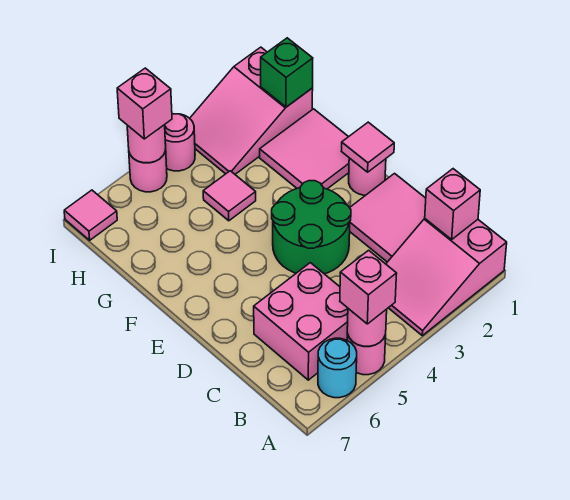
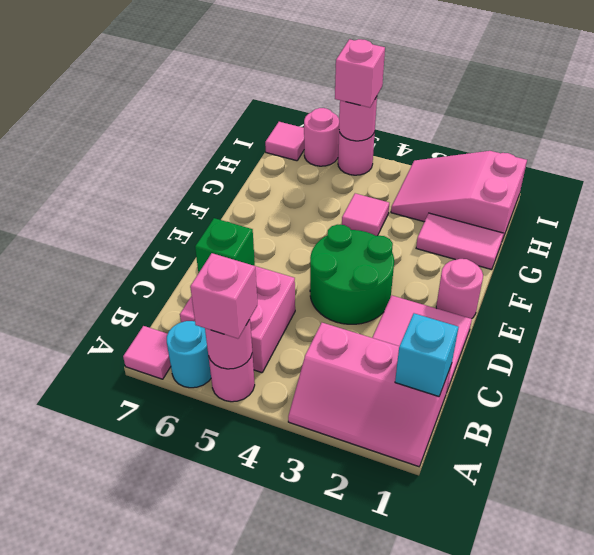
pink slope A1:B3 level 1 top 1 -> pink slope A1:B3 level 1 top B
pink brick B1 level 2 -> cyan brick B1 level 2
pink tile E1 level 2 -> pink tile A7 level 1
pink tile F1:G2 level 1 -> pink tile G1:G2 level 1
green brick H1 level 2 -> green brick C6 level 2
pink round brick I4 level 1 -> pink round brick I6 level 1

